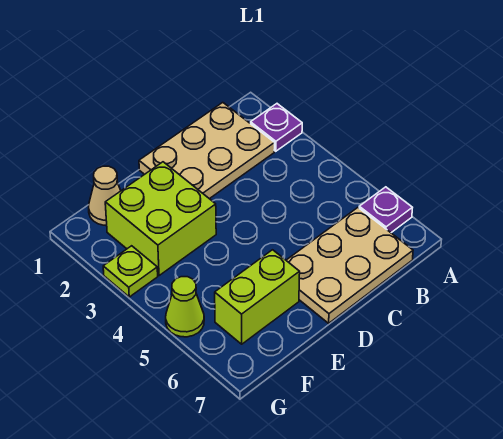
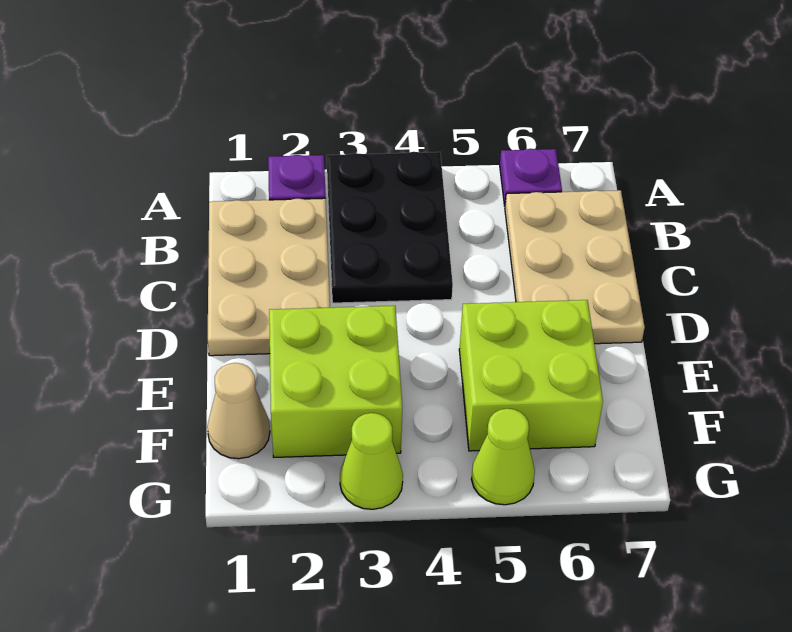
none -> black plate A3:C4 level 1
lime brick E6:F6 level 1 -> lime brick E5:F6 level 1
lime plate G3 level 1 -> lime cone G3 level 1

